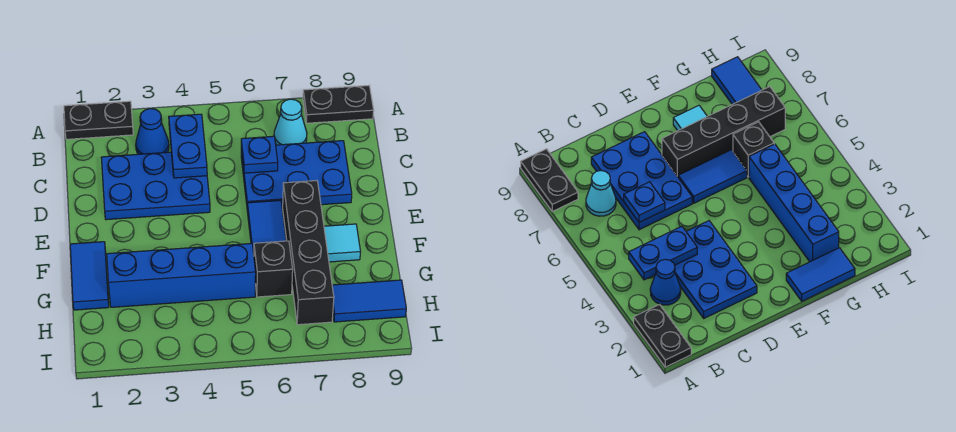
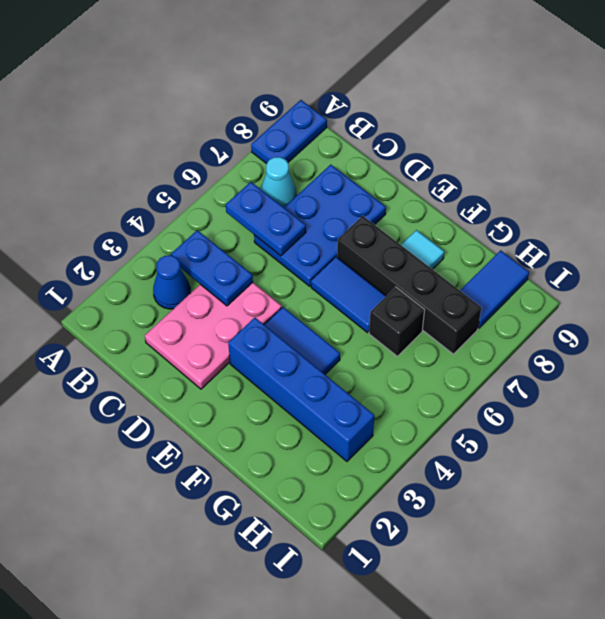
black plate A1:A2 level 1 -> none
black plate A8:A9 level 1 -> blue plate A8:A9 level 1
blue plate C2:D4 level 1 -> pink plate C2:D4 level 1
blue plate C6 level 2 -> blue plate B6:C6 level 2
blue tile F1:G1 level 1 -> blue tile E4:F4 level 1
blue brick G2:G5 level 1 -> blue brick E3:H3 level 1

